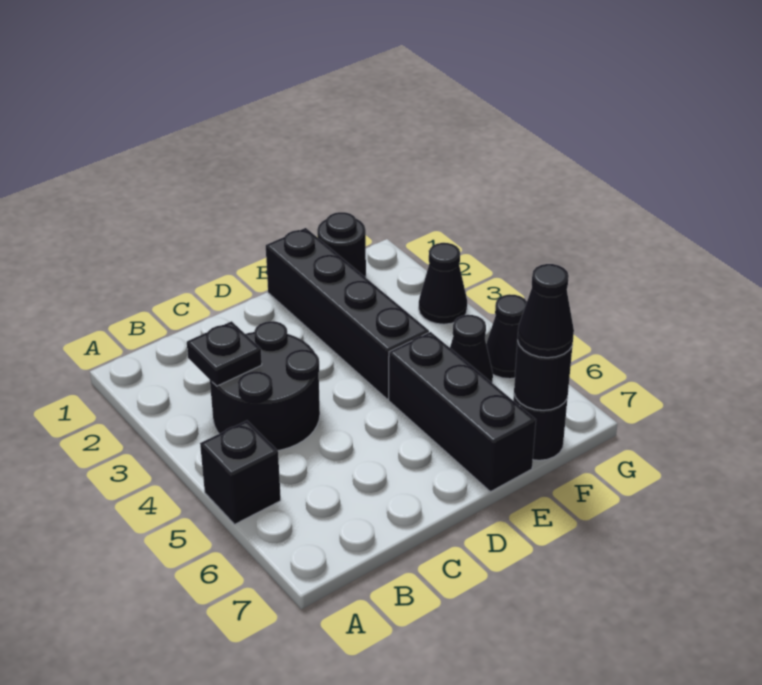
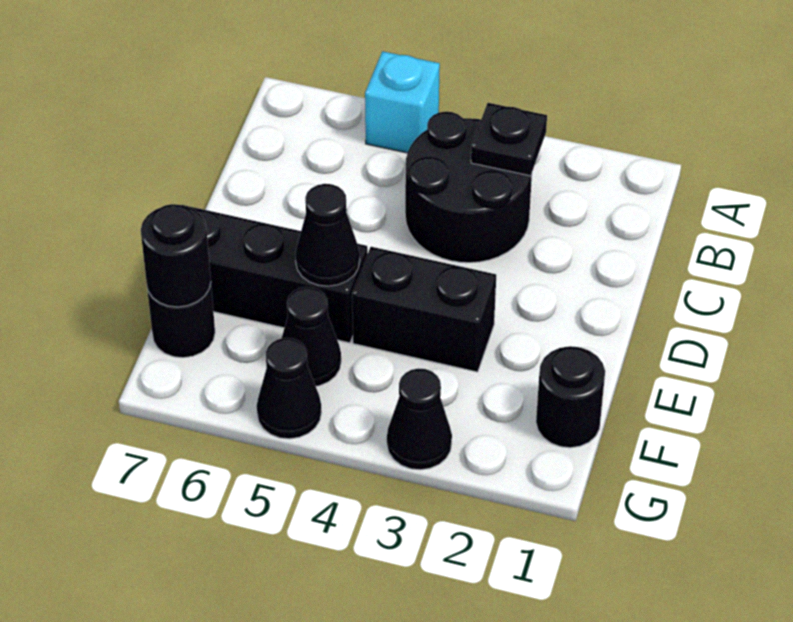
black brick A5 level 1 -> cyan brick A5 level 1
black brick E1:E4 level 1 -> black brick E3:E4 level 1
black cone F7 level 3 -> black cone E5 level 2

